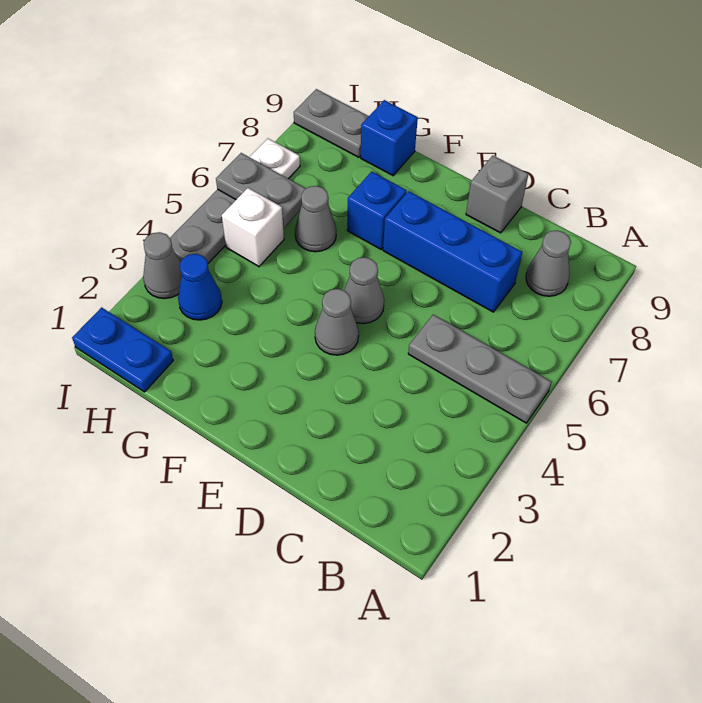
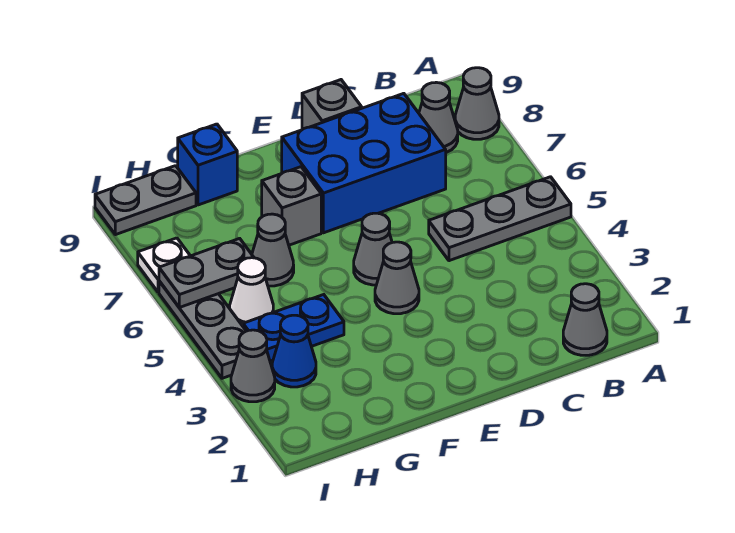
none -> grey cone A8 level 1
none -> grey cone B1 level 1
blue brick C7:E7 level 1 -> blue brick C7:E8 level 1
blue brick F7 level 1 -> grey brick F7 level 1
blue plate H1:I1 level 1 -> blue plate G4:H4 level 1
white brick H5 level 1 -> white cone H5 level 1

